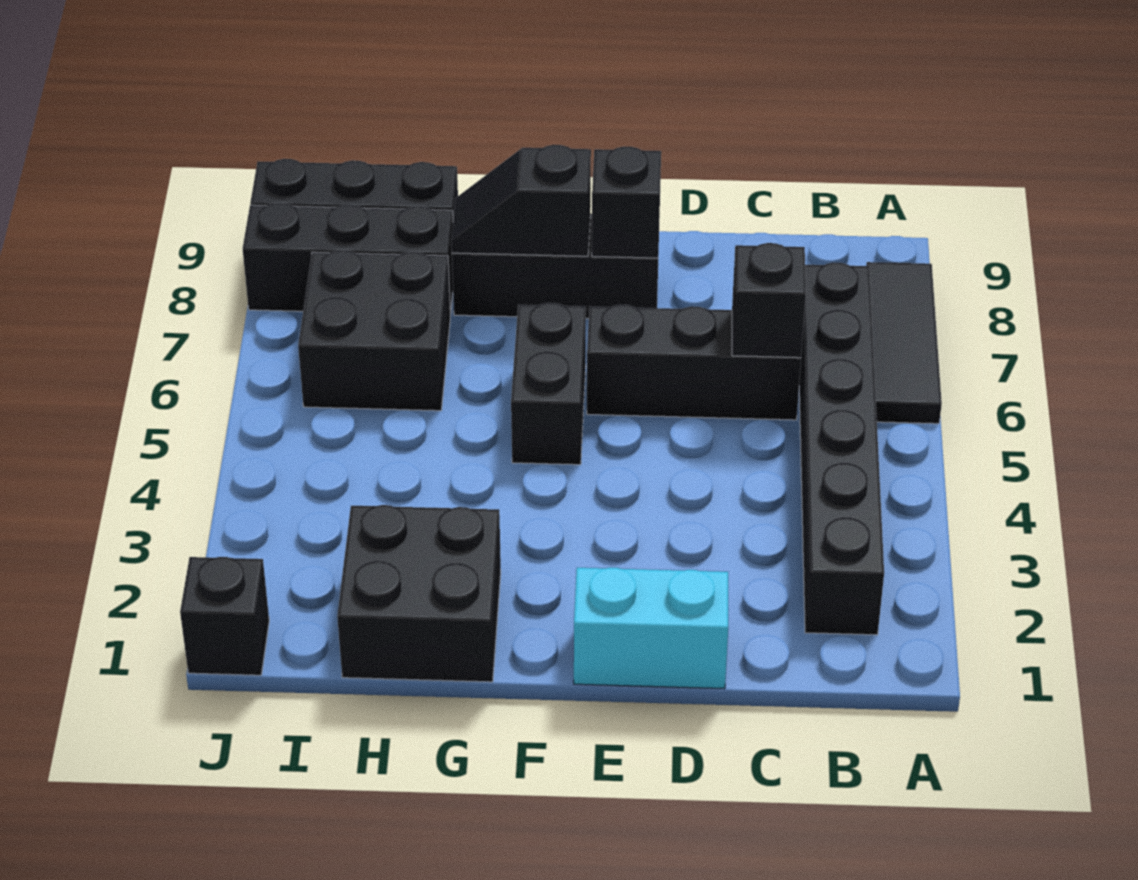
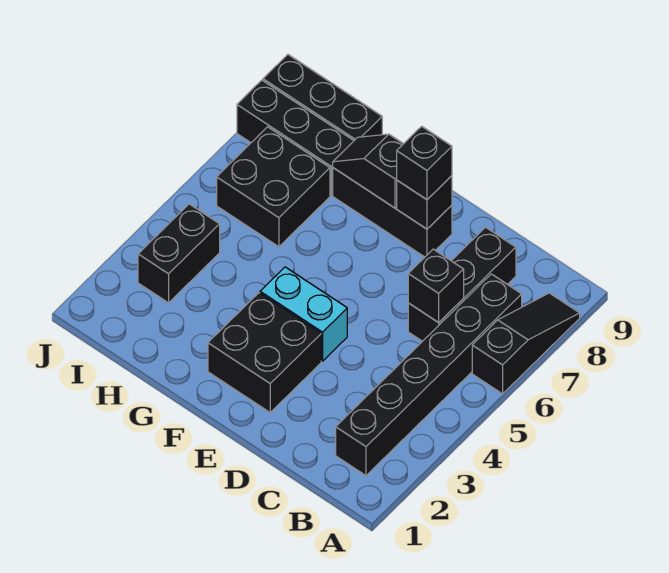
black tile A6:A8 level 1 -> black slope A6:A8 level 1 top 6
black brick C6:E6 level 1 -> black brick C6:C8 level 1
cyan brick D1:E1 level 1 -> cyan brick E4:F4 level 1
black brick F5:F6 level 1 -> black brick I3:I4 level 1
black brick G1:H2 level 1 -> black brick E2:F3 level 1
black brick J1 level 1 -> black brick E8 level 3

